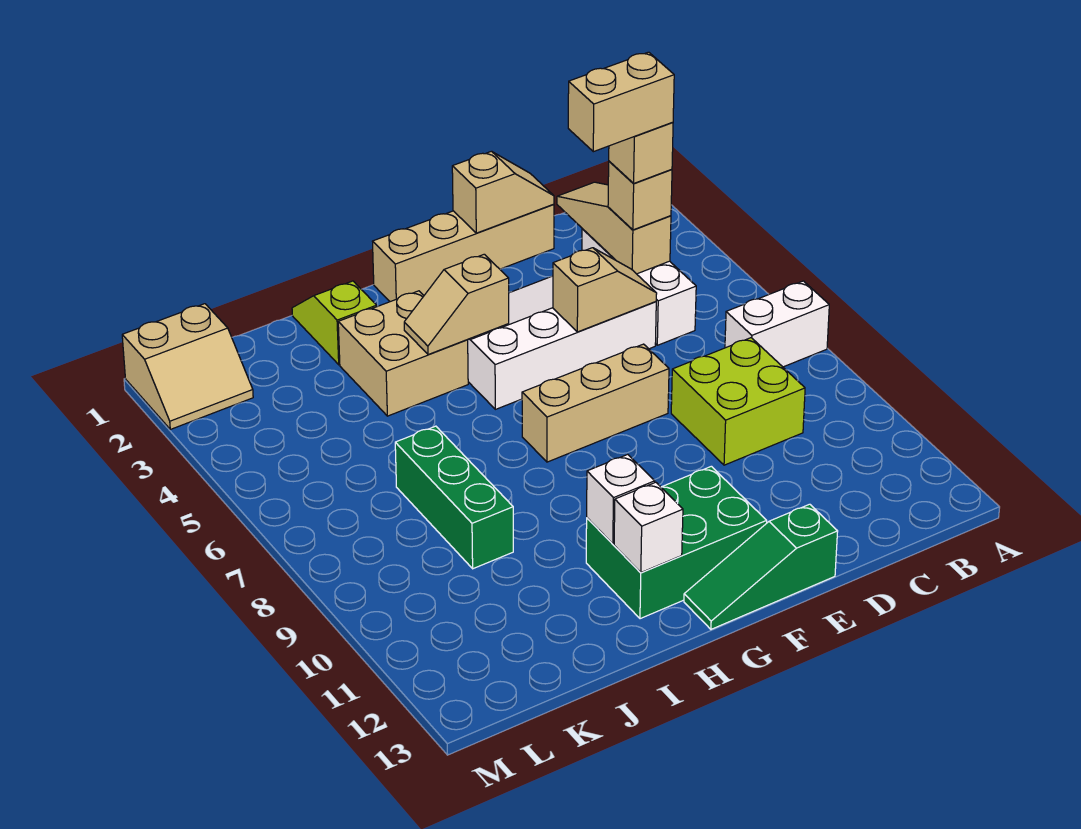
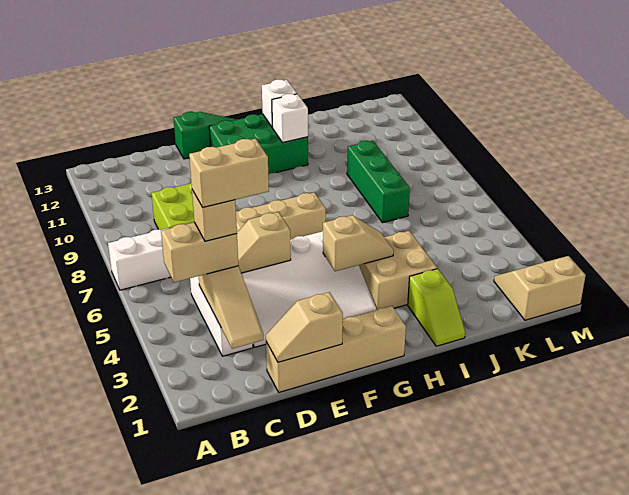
tan brick C4 level 3 -> tan brick B4:C4 level 3

